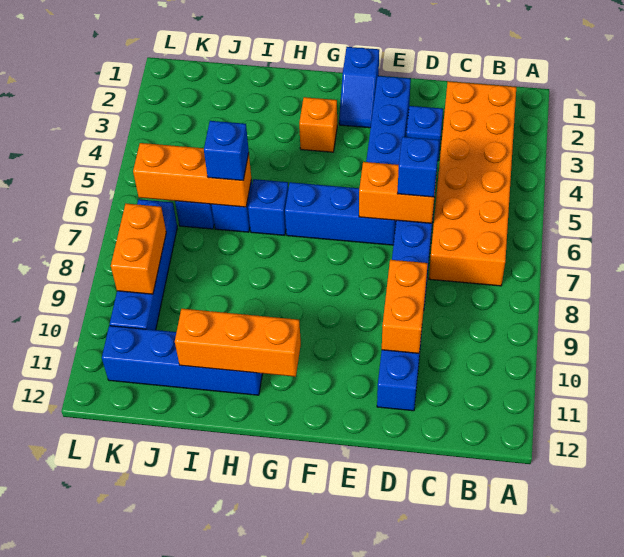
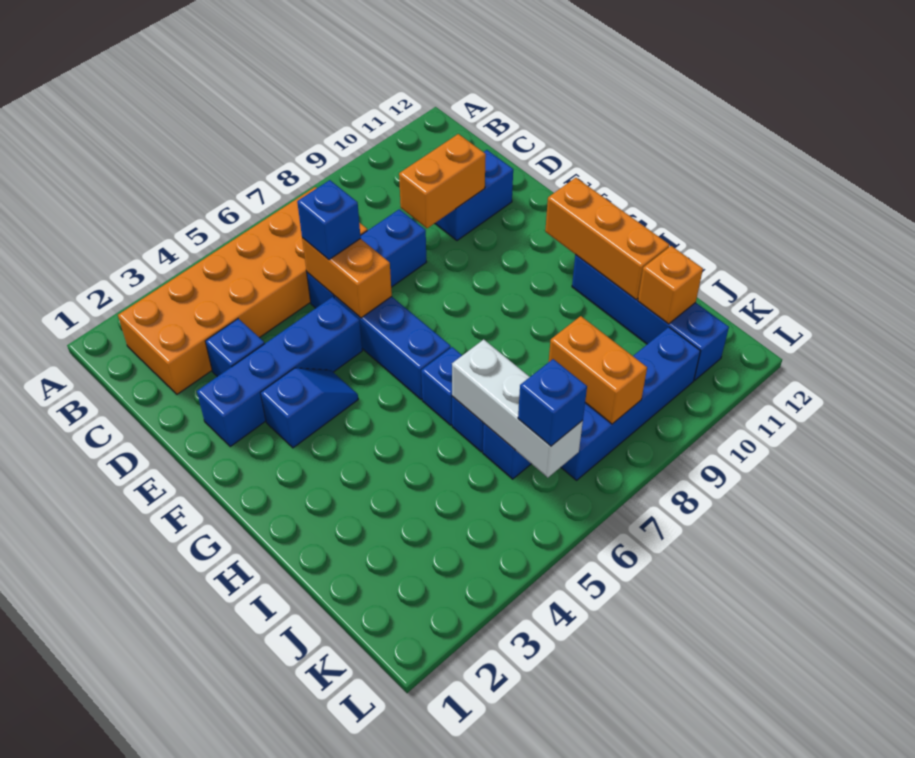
blue slope F1:F2 level 1 top 1 -> blue slope F3:F4 level 1 top 3
orange brick G3 level 1 -> orange brick J11 level 2
orange brick I6:K6 level 2 -> white brick I6:K6 level 2
blue brick I6 level 3 -> blue brick K6 level 3
orange brick K8:K9 level 2 -> orange brick J8:K8 level 2

